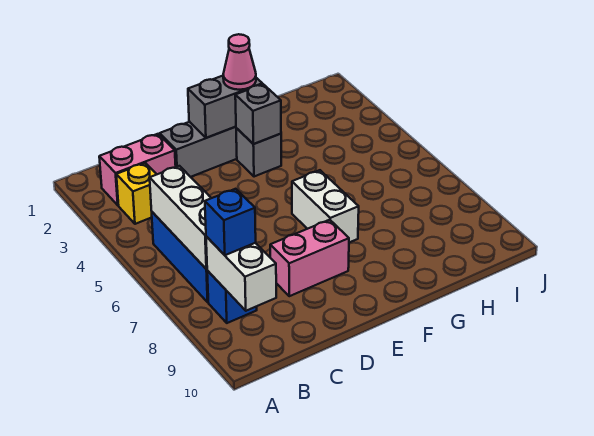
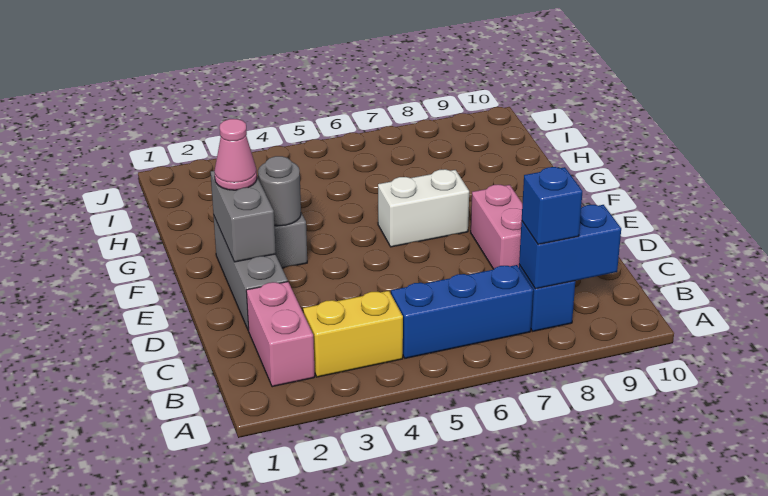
yellow brick B3 level 1 -> yellow brick B3:B4 level 1
white brick B5:B7 level 2 -> none
white brick B8:B9 level 2 -> blue brick B8:B9 level 2
grey brick F3 level 2 -> grey round brick F3 level 2

